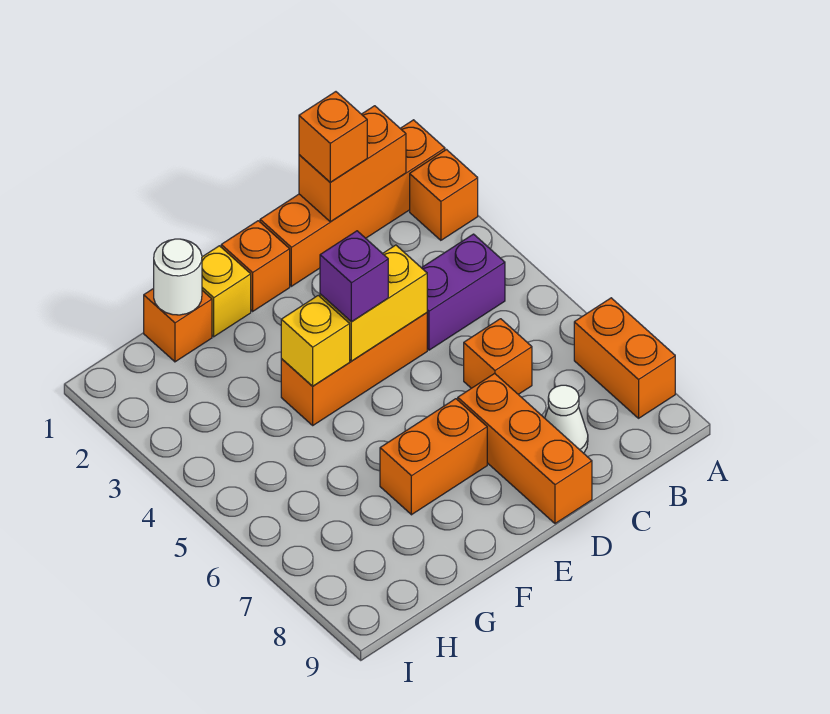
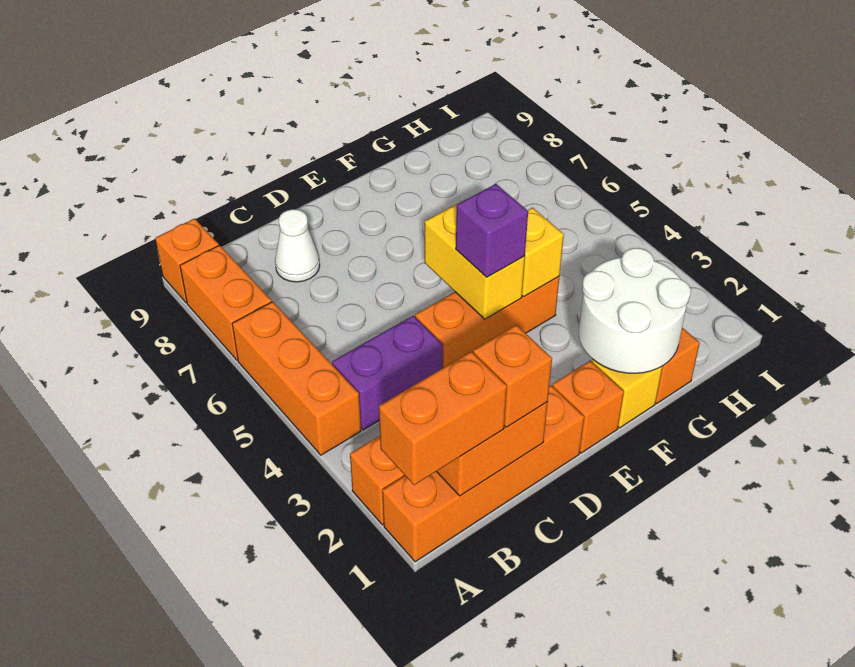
orange brick C6 level 1 -> orange brick A9 level 1
yellow brick D4:E4 level 2 -> yellow brick E4:E5 level 2
orange brick D7:D9 level 1 -> orange brick A4:A6 level 1
orange brick E7:F7 level 1 -> orange brick A1:B1 level 3
white round brick G1 level 2 -> white round brick F1:G2 level 2

